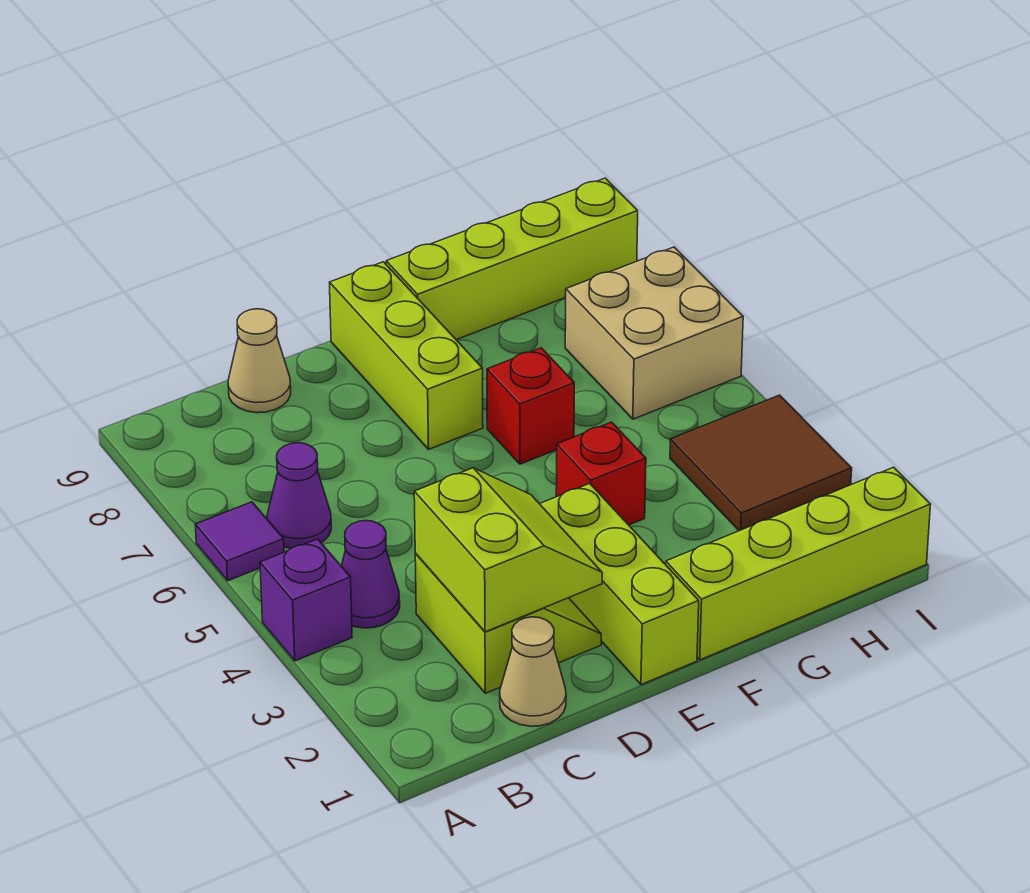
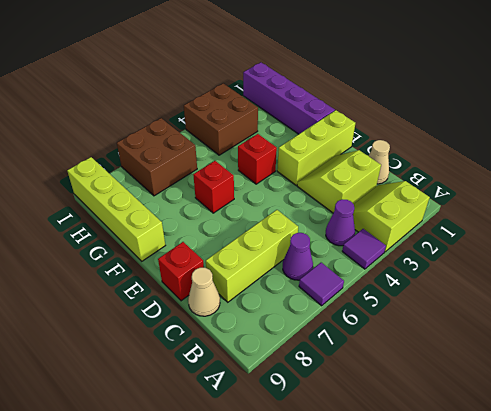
purple brick A4 level 1 -> purple tile A4 level 1
lime slope C2:D3 level 2 top C -> lime slope A2:B3 level 1 top A
none -> red brick D9 level 1
lime brick E7:E9 level 1 -> lime brick C6:C8 level 1
lime brick F1:I1 level 1 -> purple brick F1:I1 level 1
brown tile H3:I4 level 1 -> brown brick H3:I4 level 1
tan brick H6:I7 level 1 -> brown brick H6:I7 level 1

